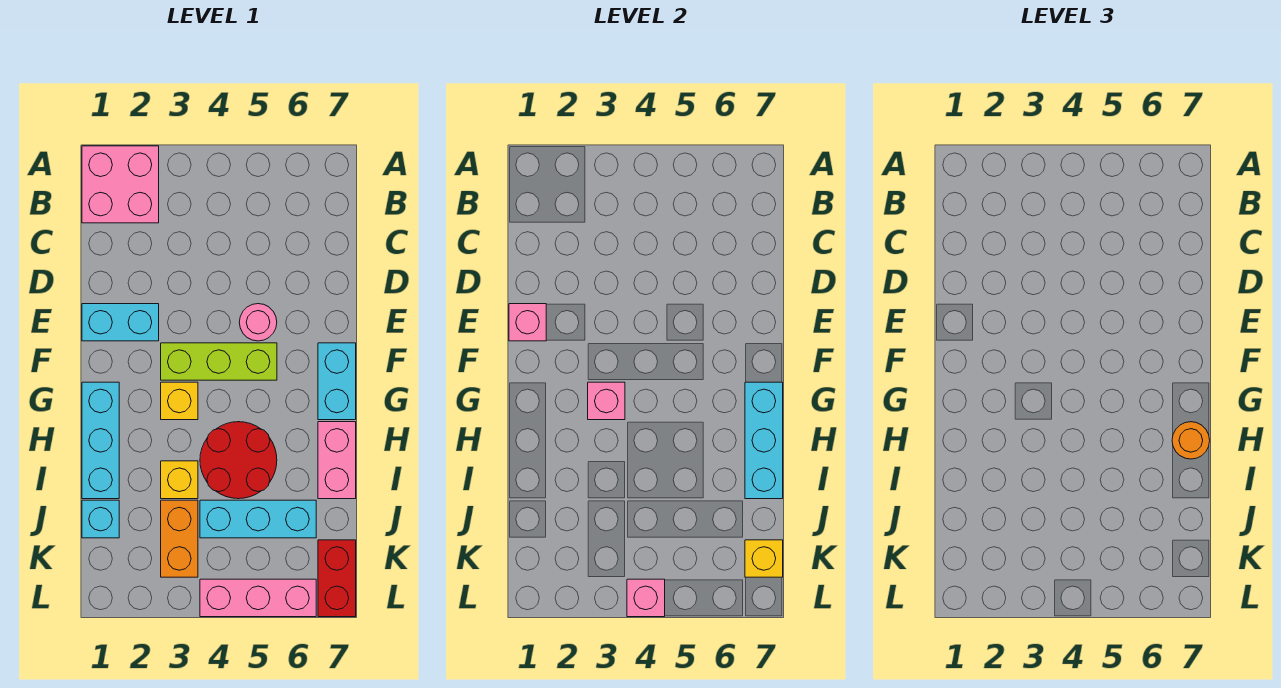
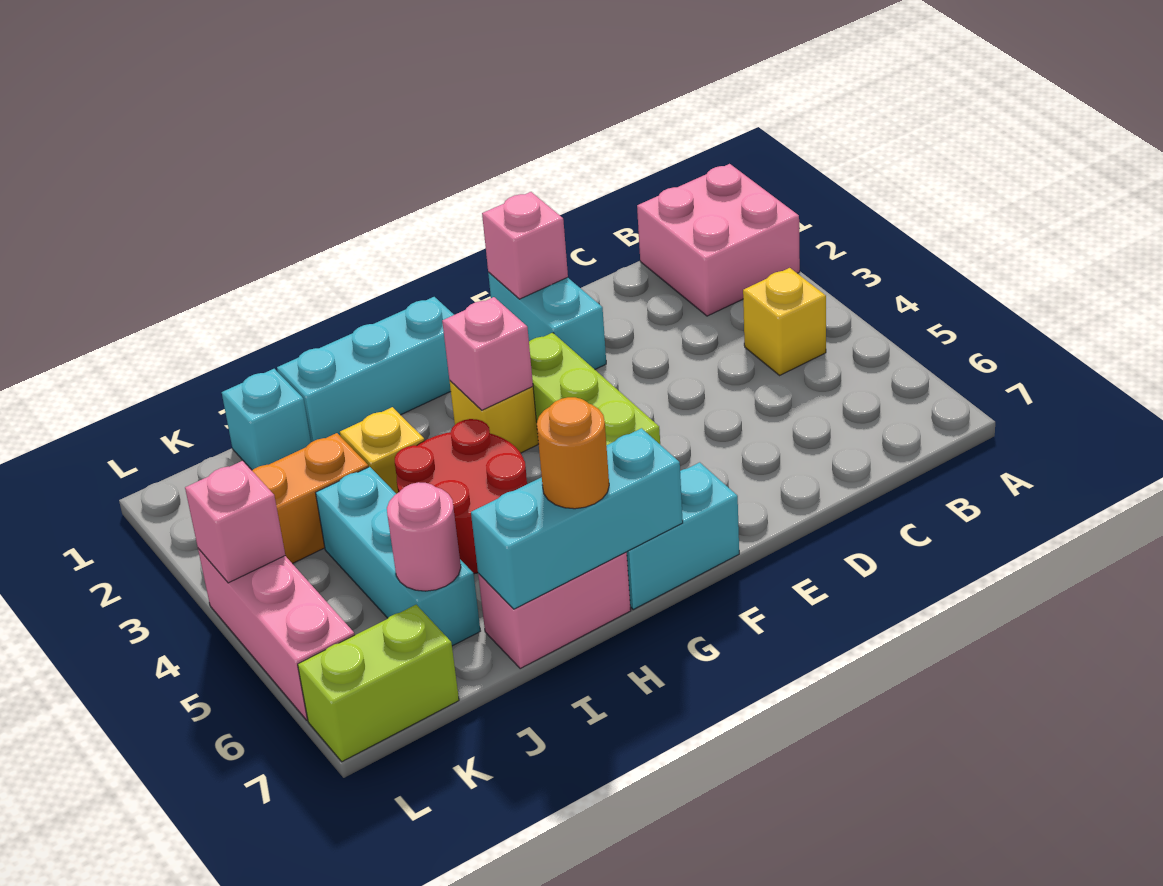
pink round brick E5 level 1 -> pink round brick J6 level 2
red brick K7:L7 level 1 -> lime brick K7:L7 level 1
yellow brick K7 level 2 -> yellow brick B4 level 1

